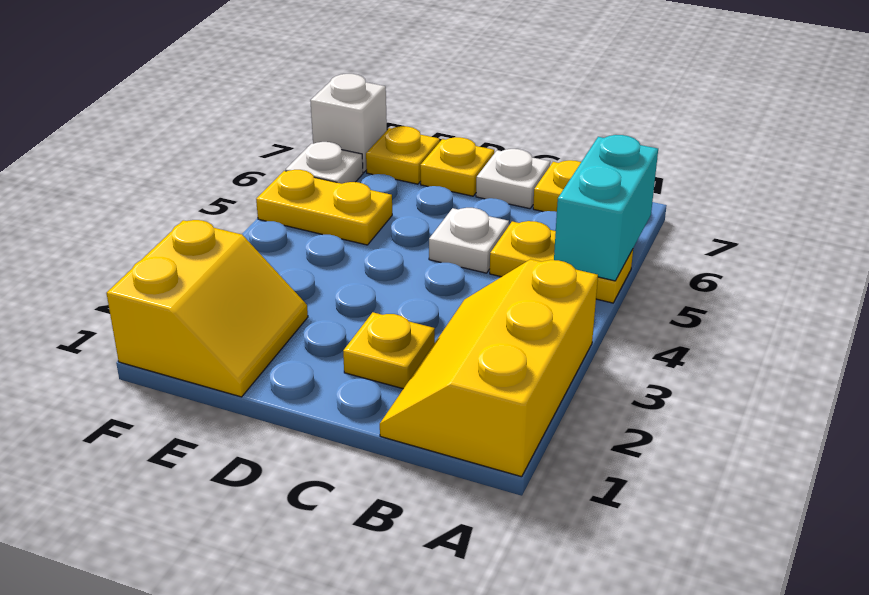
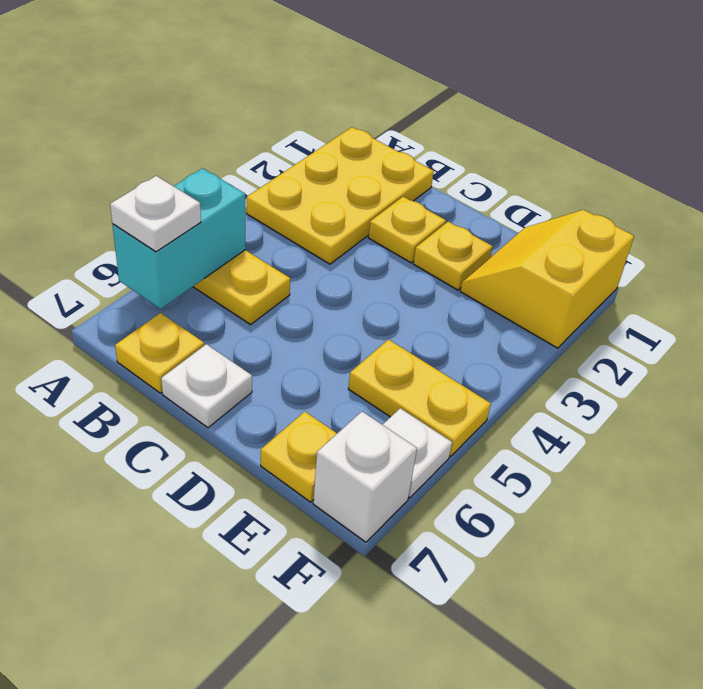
yellow slope A1:B3 level 1 top A -> yellow plate A1:B3 level 1
white plate C5 level 1 -> white plate A6 level 3
yellow plate D7 level 1 -> yellow plate D2 level 1

